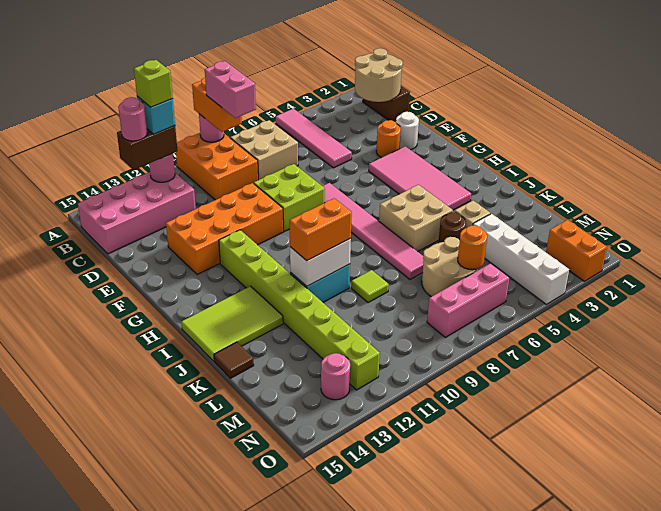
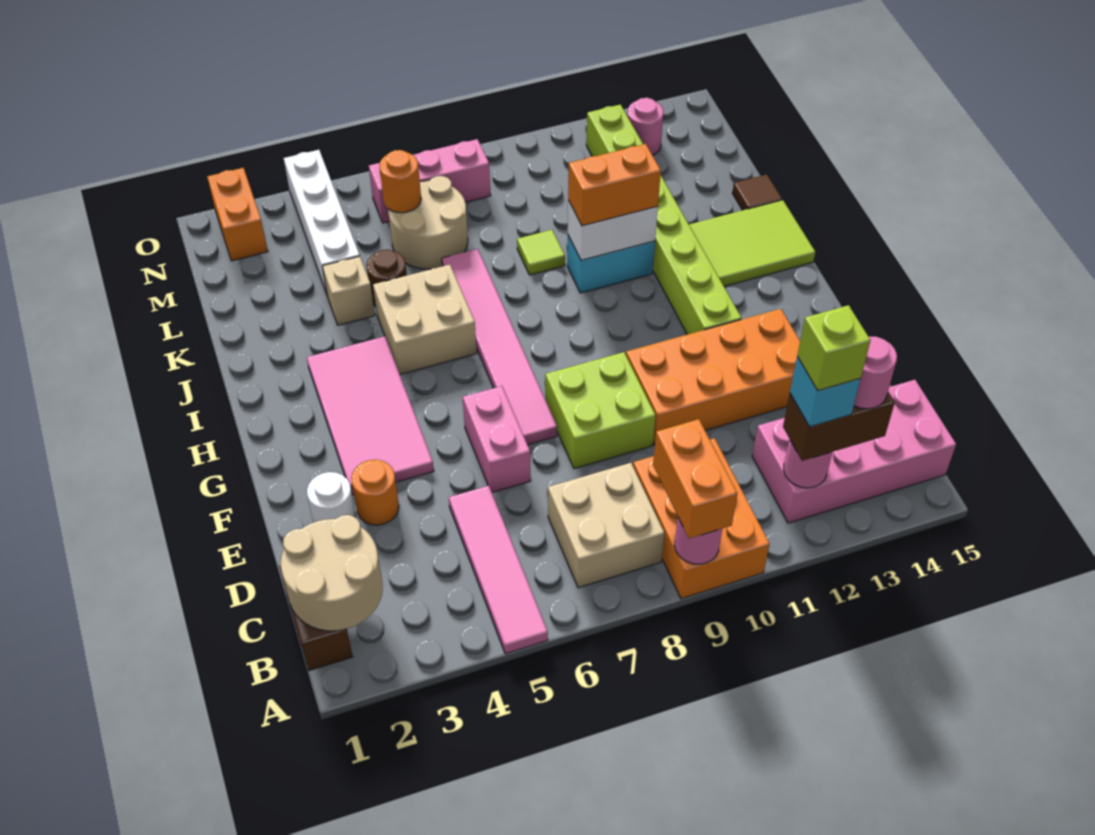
pink brick B9:C9 level 4 -> pink brick E6:F6 level 1

